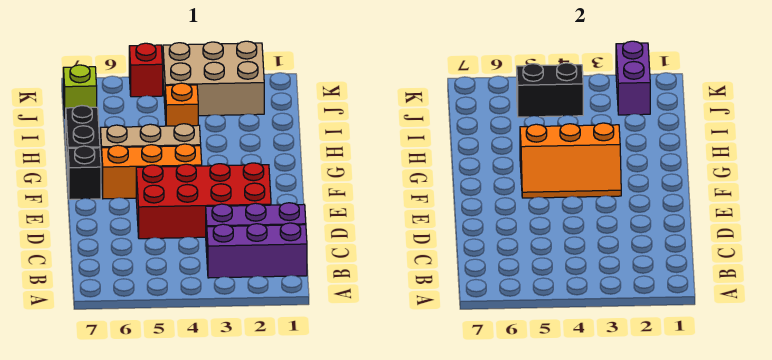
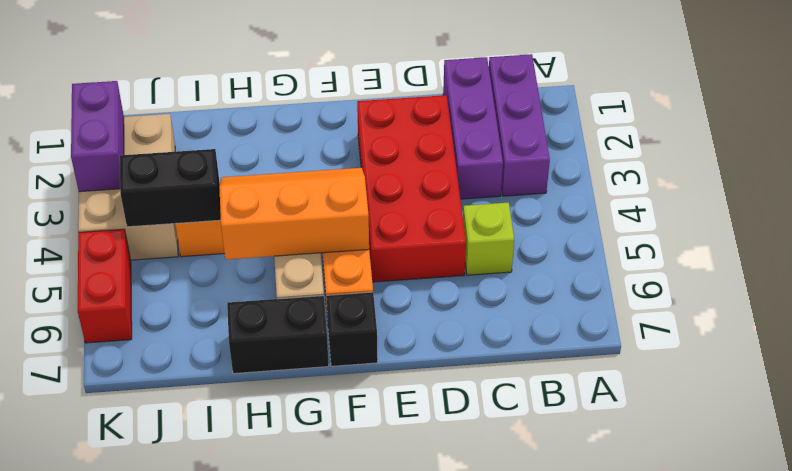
orange slope F3:G5 level 2 top G -> orange slope F4:H5 level 2 top 5
purple brick J2:K2 level 2 -> purple brick K2:K3 level 2
black brick J4:J5 level 2 -> black brick I4:J4 level 2
lime brick J7 level 1 -> lime brick C5 level 1
red brick K5 level 1 -> red brick K5:K6 level 1

